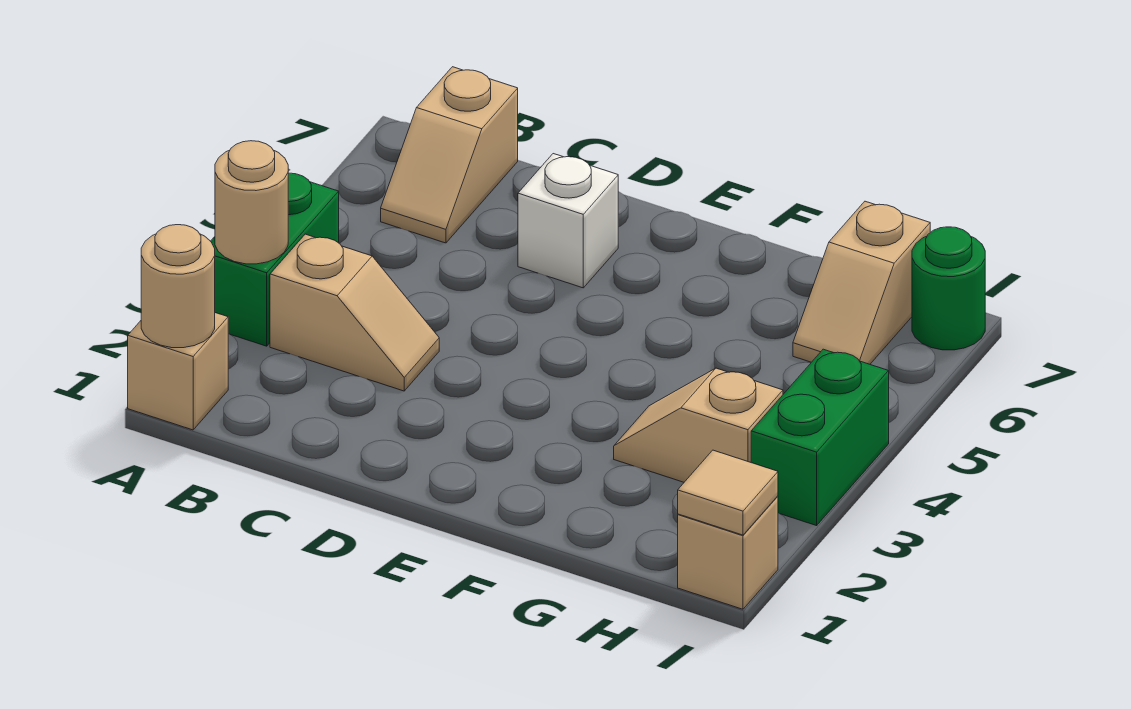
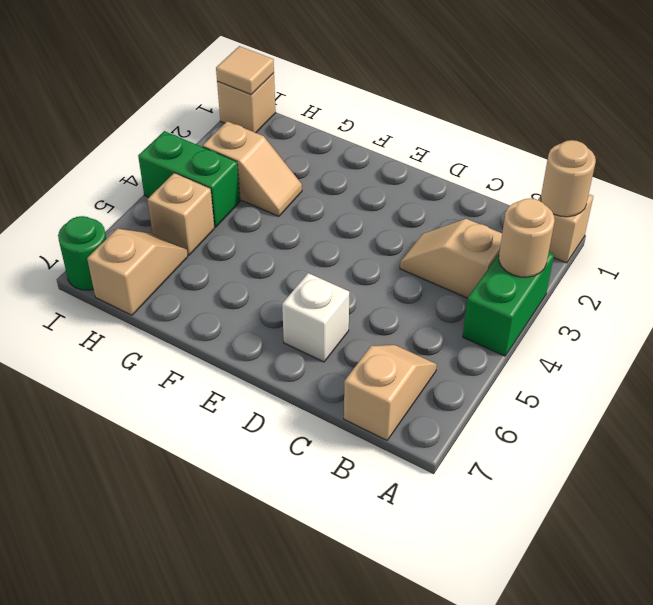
none -> tan brick H5 level 1
green brick I3:I4 level 1 -> green brick H4:I4 level 1

